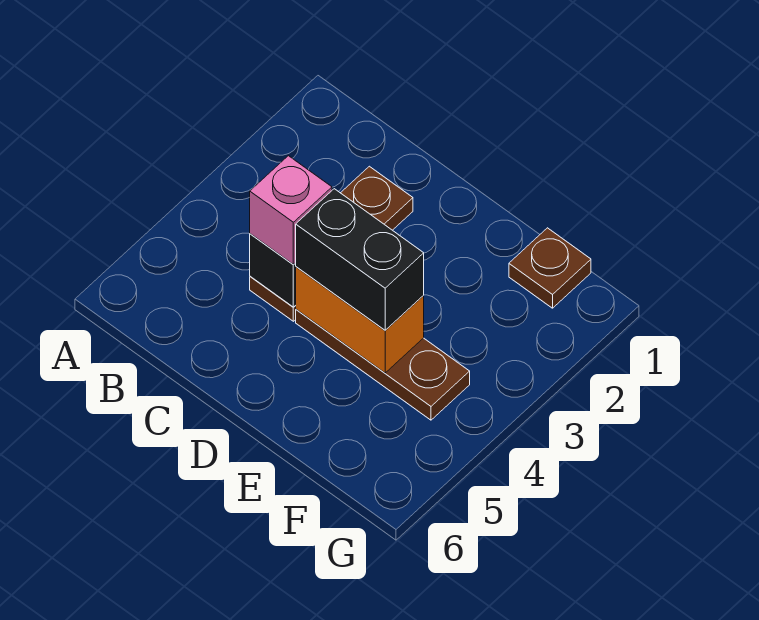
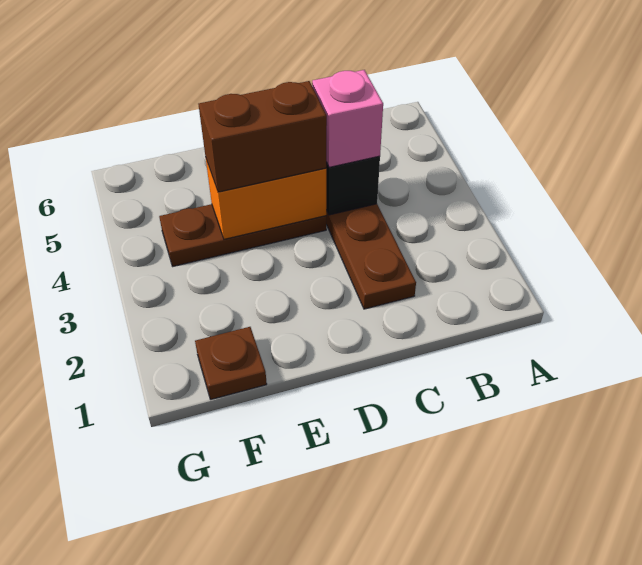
black brick D4:E4 level 3 -> brown brick D4:E4 level 3

